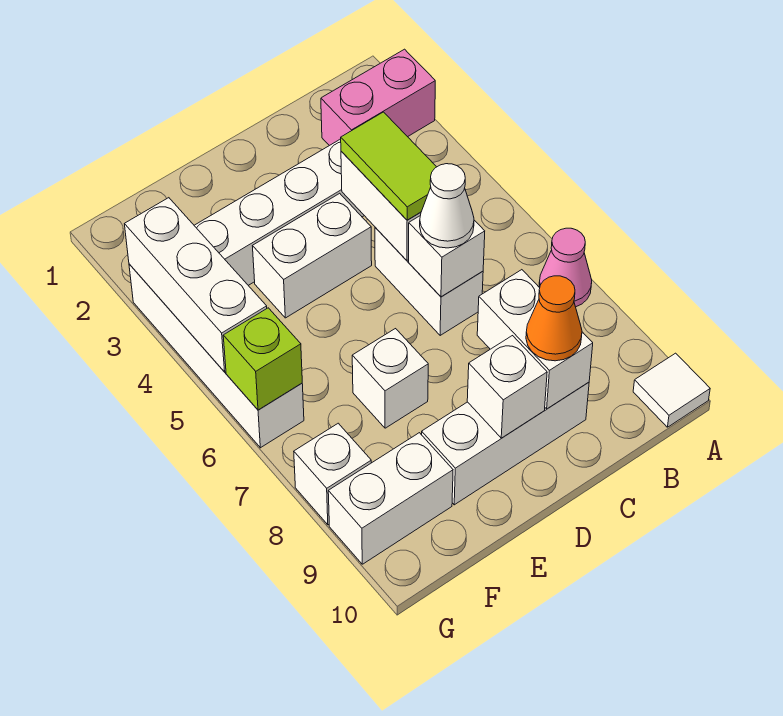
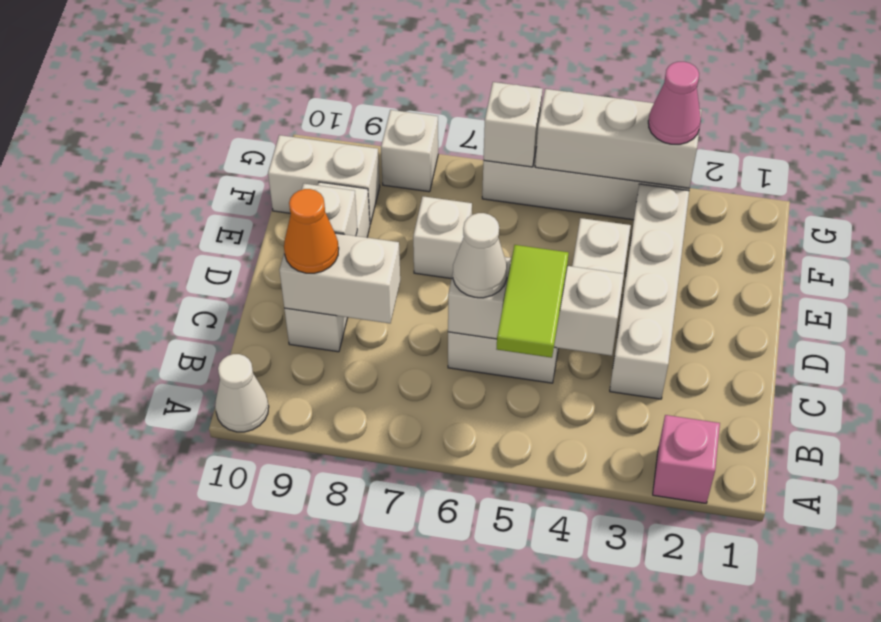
pink brick A2:B2 level 1 -> pink brick A2 level 1
pink cone A7 level 1 -> pink cone G3 level 3
white tile A10 level 1 -> white cone A10 level 1
lime tile C4:C5 level 3 -> lime tile B5:C5 level 3
white brick F9:G9 level 1 -> white brick F9:F10 level 1
lime brick G6 level 2 -> white brick G6 level 2

